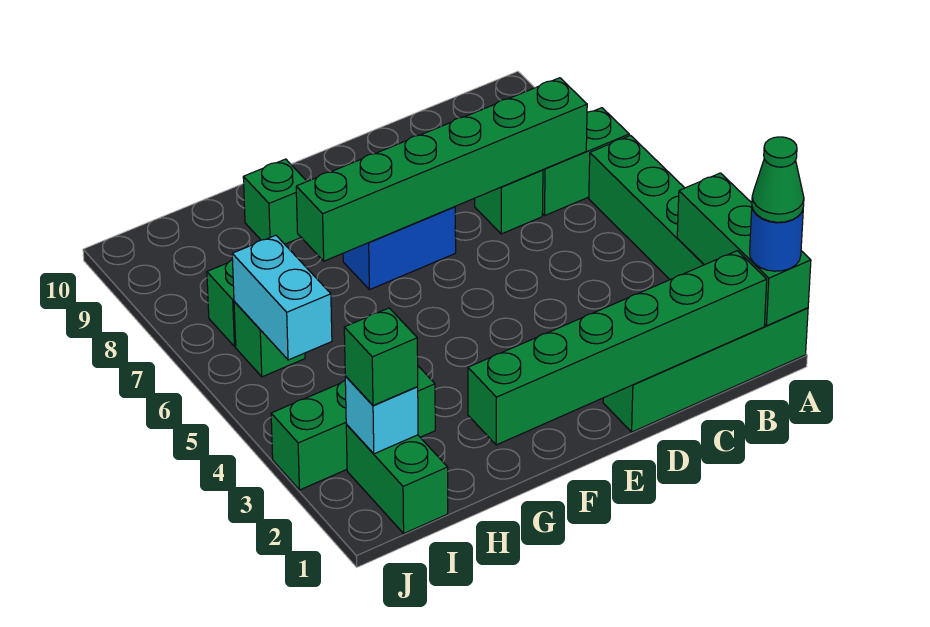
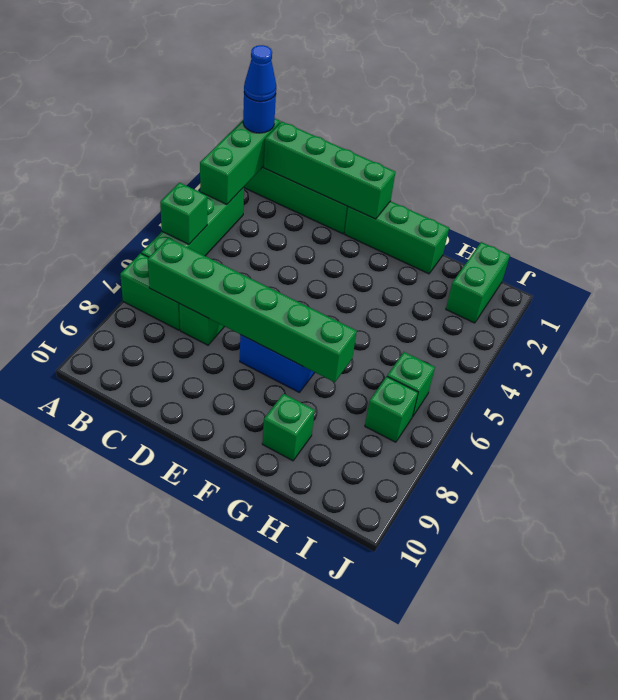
green cone A1 level 4 -> blue cone A1 level 4
green brick B1:G1 level 2 -> green brick B1:E1 level 2
green brick H3:J3 level 1 -> green brick E1:G1 level 1
cyan brick I2 level 2 -> none
green brick I2 level 3 -> green brick A5 level 2
cyan brick I5:I6 level 2 -> none

